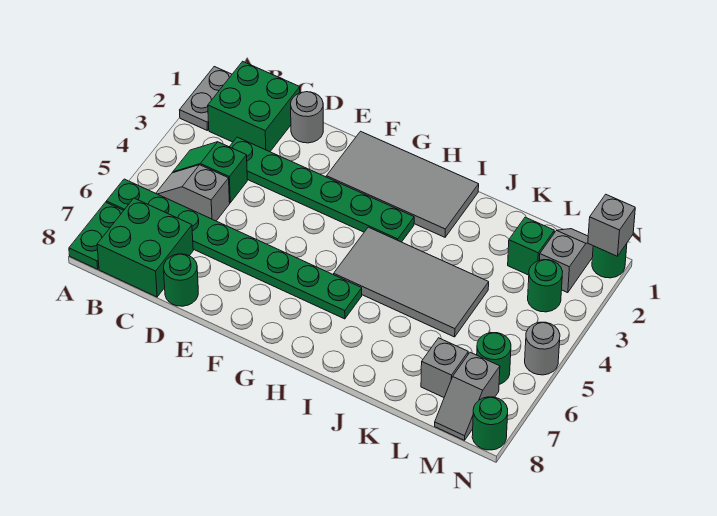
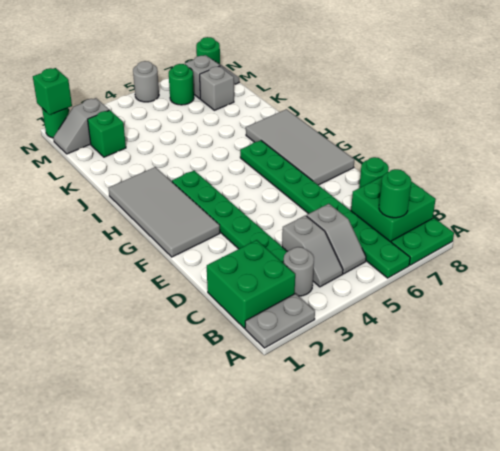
green slope B4:C4 level 1 top C -> grey slope B4:C4 level 1 top C
grey round brick D1 level 1 -> grey round brick B3 level 1
grey tile H4:K5 level 1 -> grey tile F7:I8 level 1
green round brick M3 level 1 -> green round brick B7 level 2
grey brick N1 level 2 -> green brick N1 level 2

